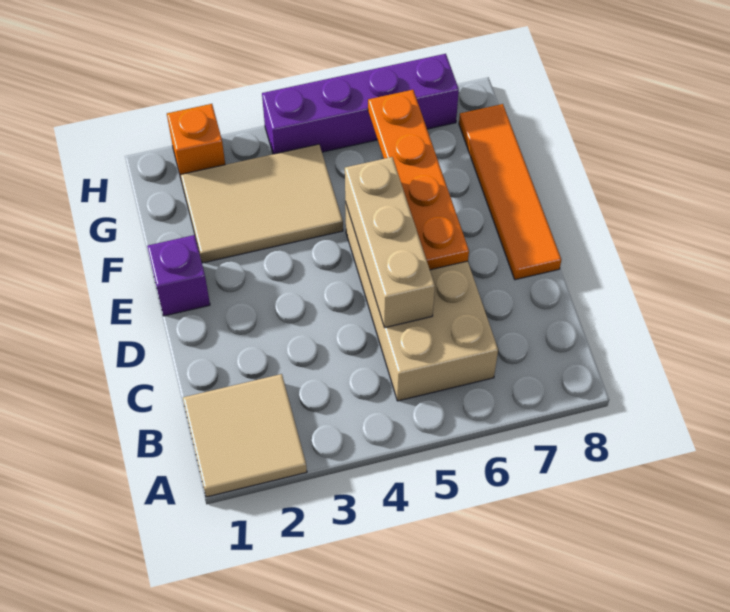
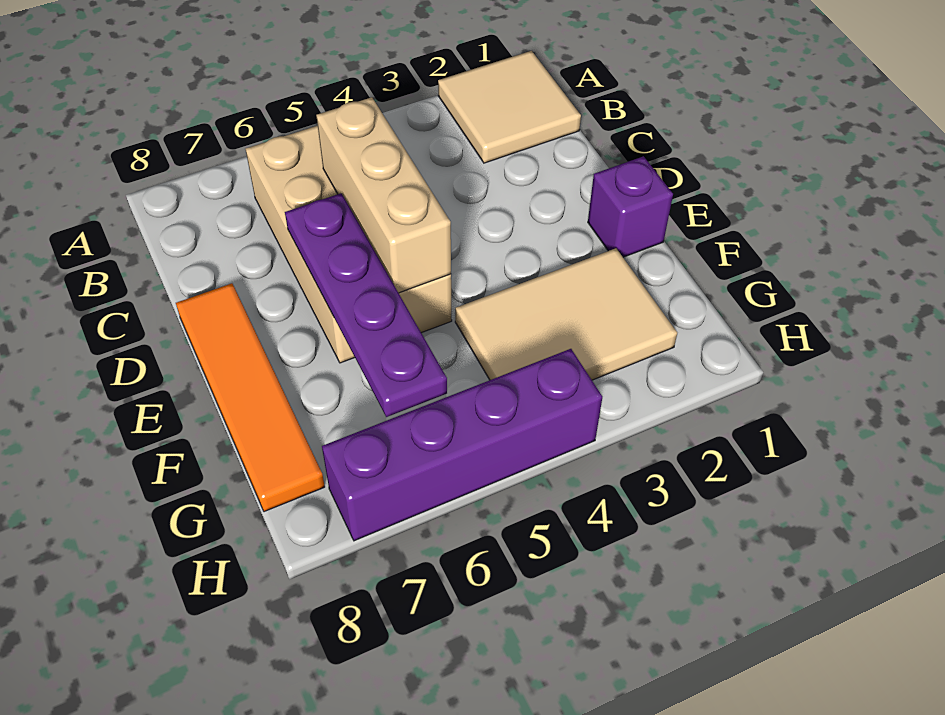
orange plate D6:G6 level 2 -> purple plate D6:G6 level 2
orange brick H2 level 1 -> none

